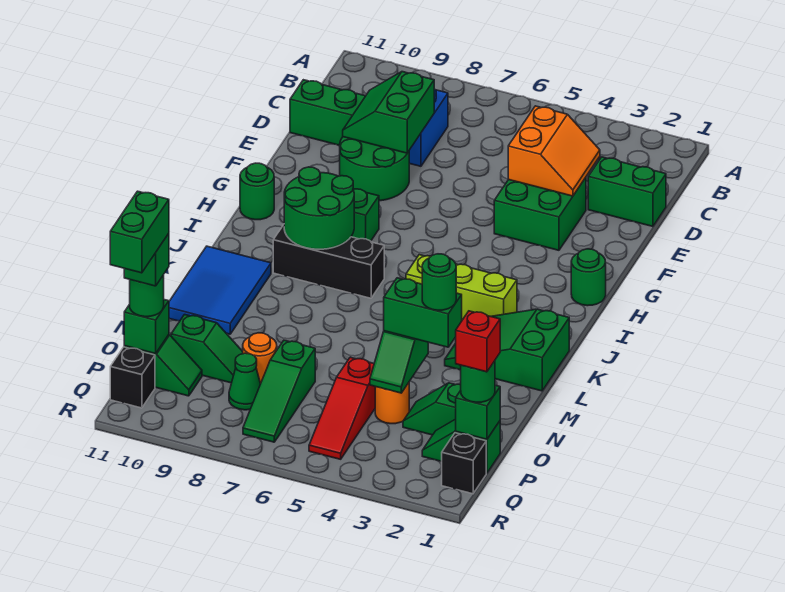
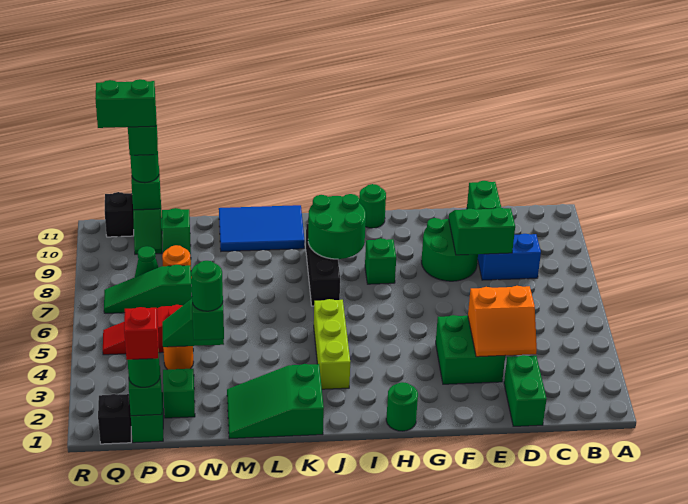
green slope K1:L3 level 1 top 1 -> green slope K1:M2 level 1 top K

